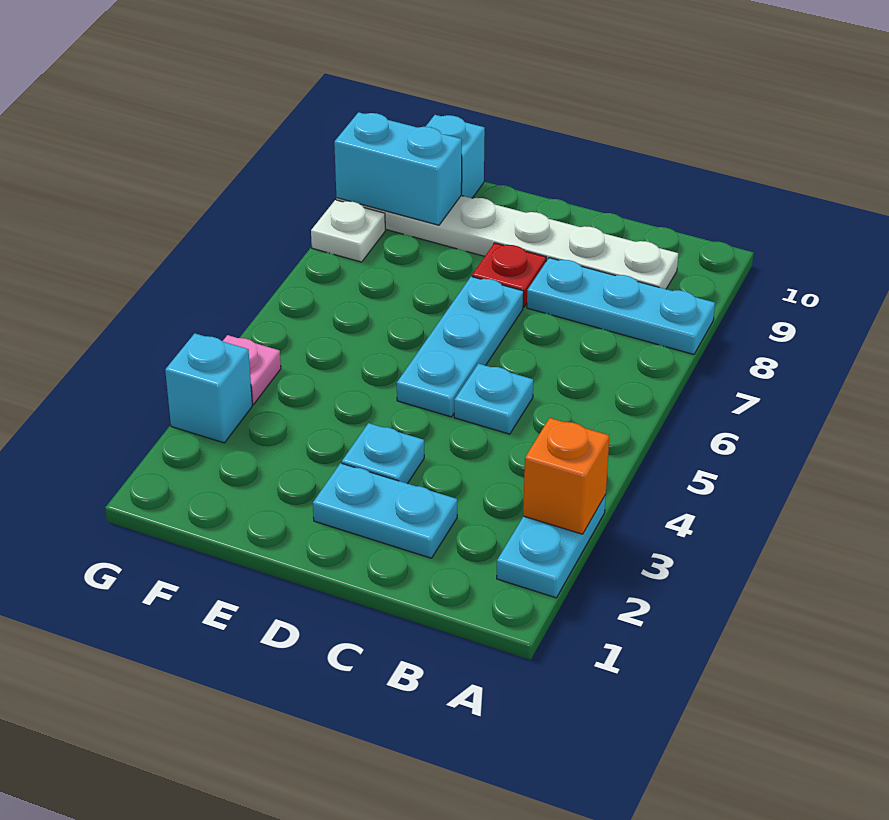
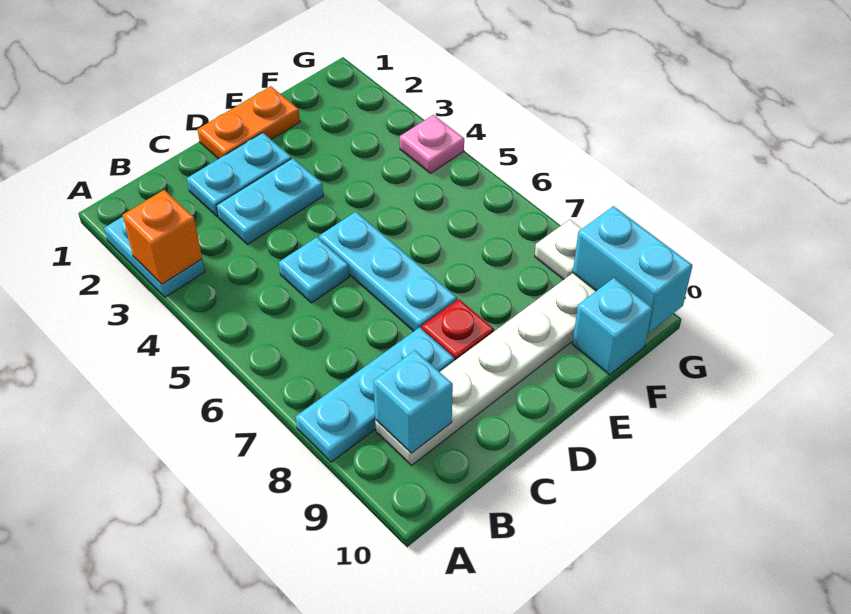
none -> orange plate D1:E1 level 1
cyan plate D3 level 1 -> cyan plate C3:D3 level 1
cyan brick F9:G9 level 2 -> cyan brick G9:G10 level 2
cyan brick G3 level 1 -> cyan brick B9 level 2

